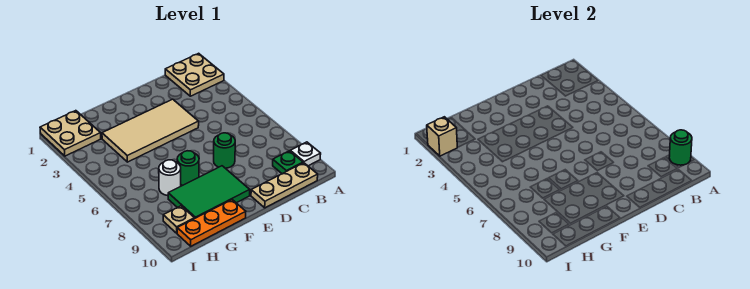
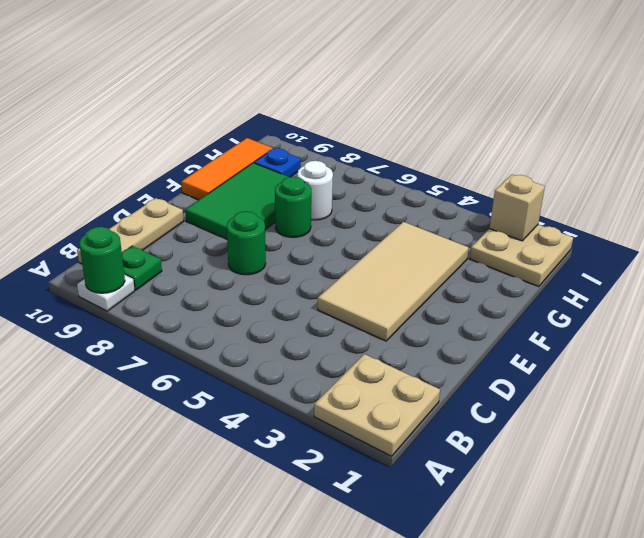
orange plate F10:H10 level 1 -> orange tile F10:H10 level 1
tan plate H9 level 1 -> blue plate H9 level 1

